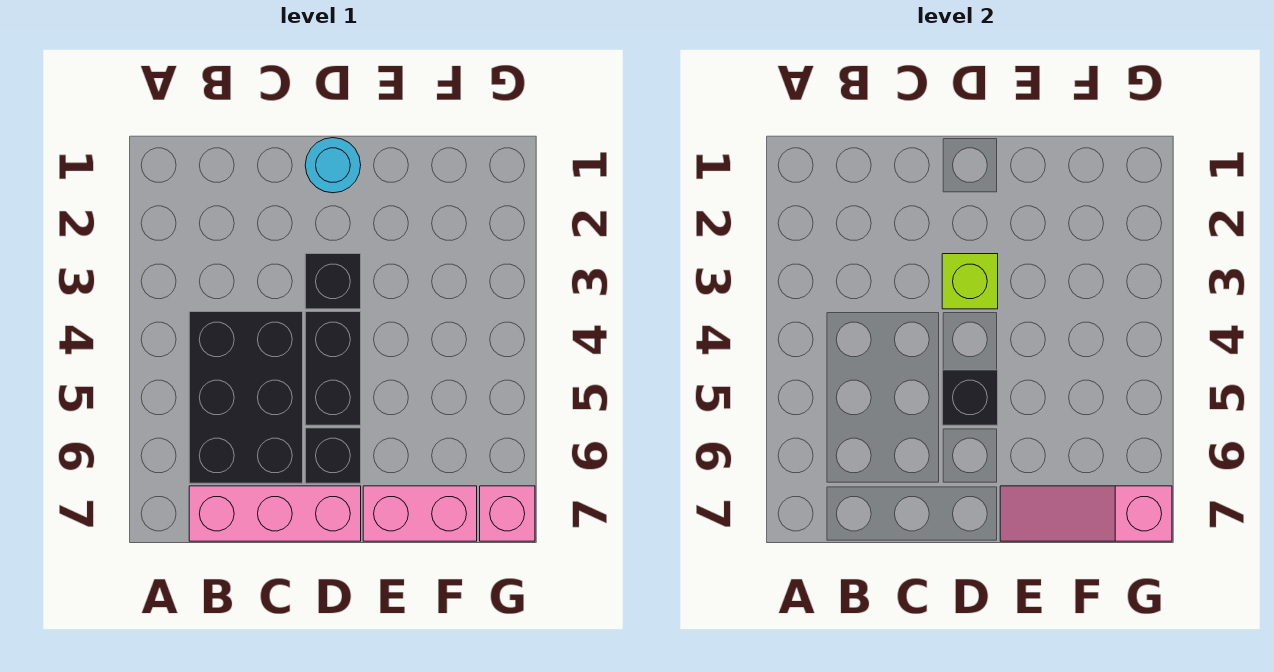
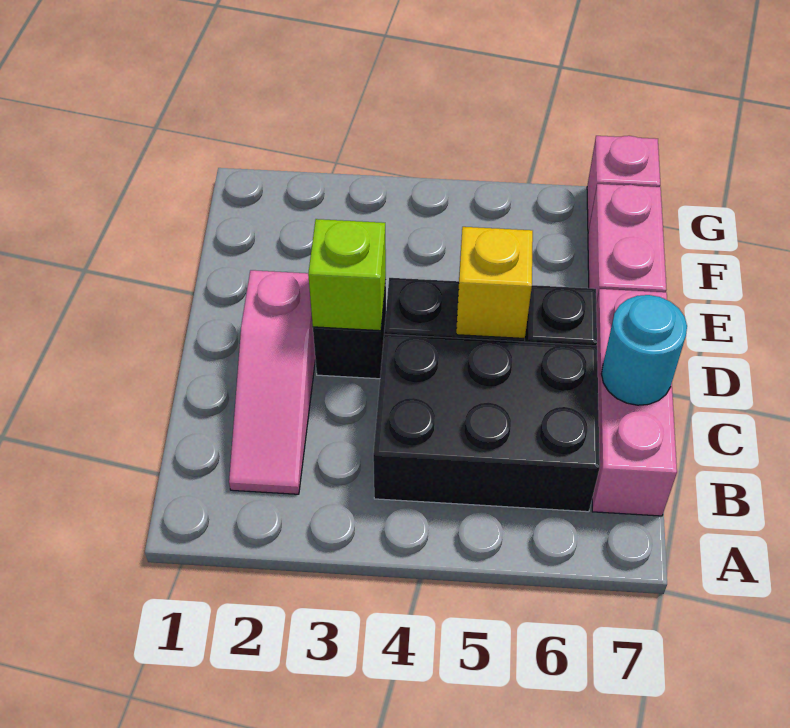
cyan round brick D1 level 1 -> cyan round brick C7 level 2
black brick D5 level 2 -> yellow brick D5 level 2
pink slope E7:G7 level 2 top G -> pink slope B2:D2 level 1 top D

